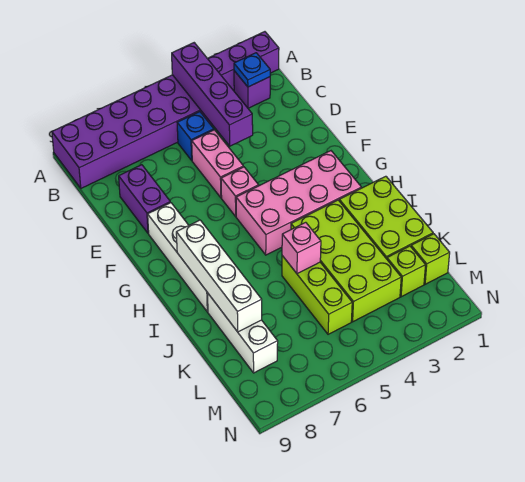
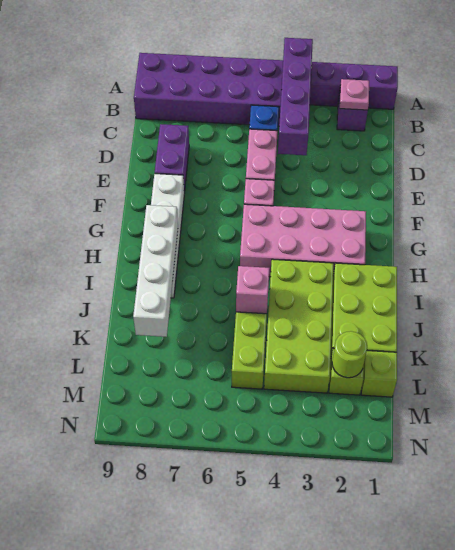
blue plate B2 level 2 -> pink plate B2 level 2
white brick J8:L8 level 1 -> none
none -> lime round brick L2 level 2

